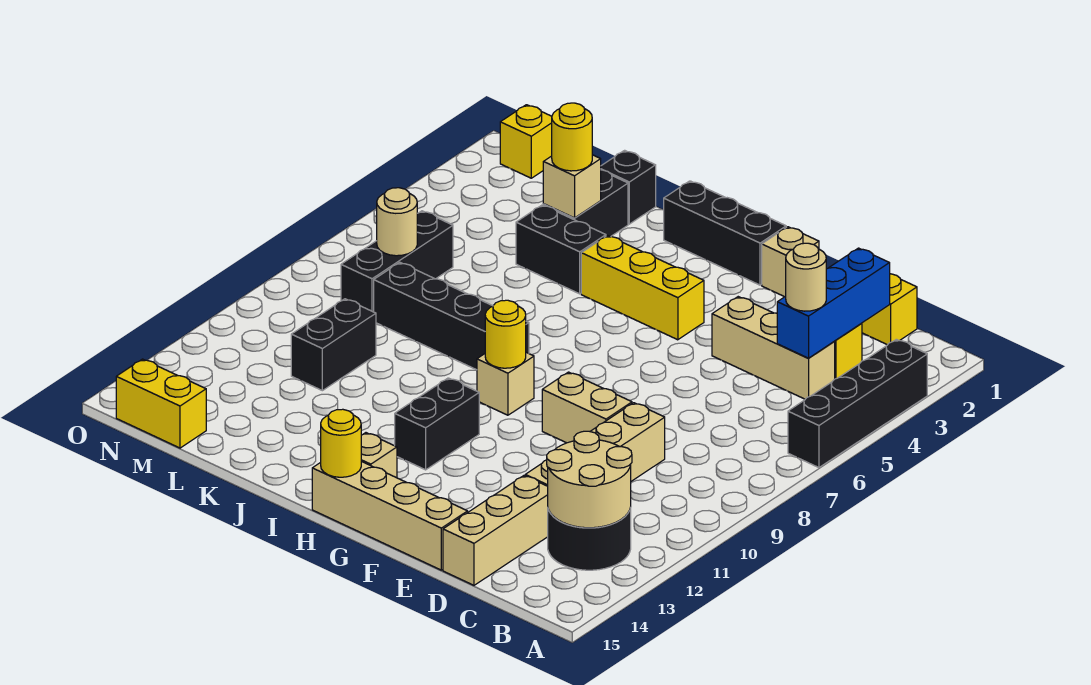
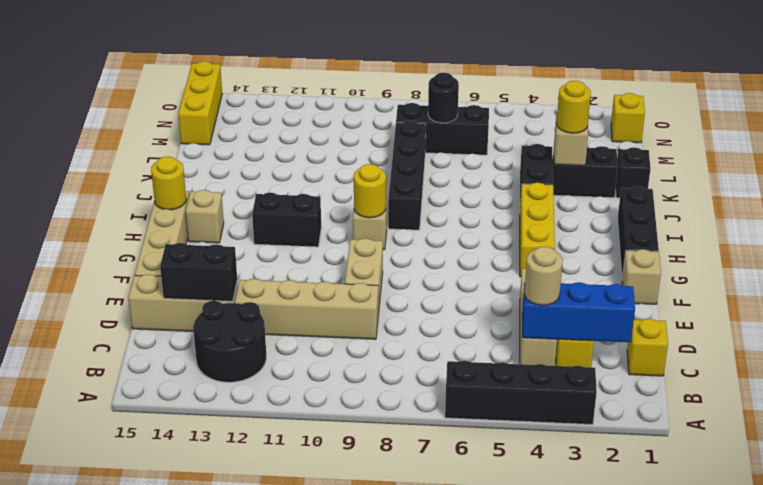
tan round brick B12:C13 level 2 -> none
black brick L10:L11 level 1 -> black brick D13:D14 level 2
tan round brick M7 level 2 -> black round brick M7 level 2
yellow brick M15:N15 level 1 -> yellow brick M15:O15 level 1

